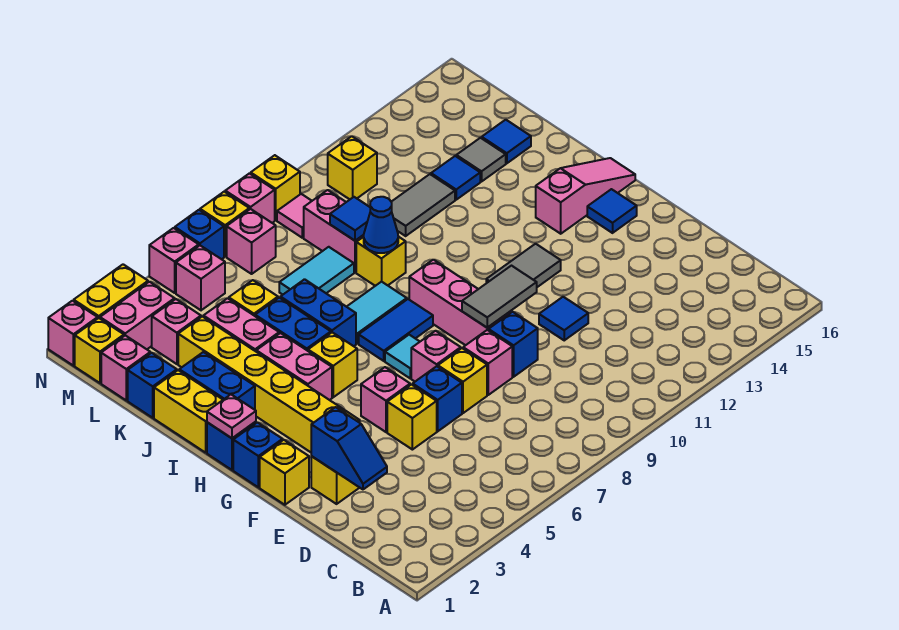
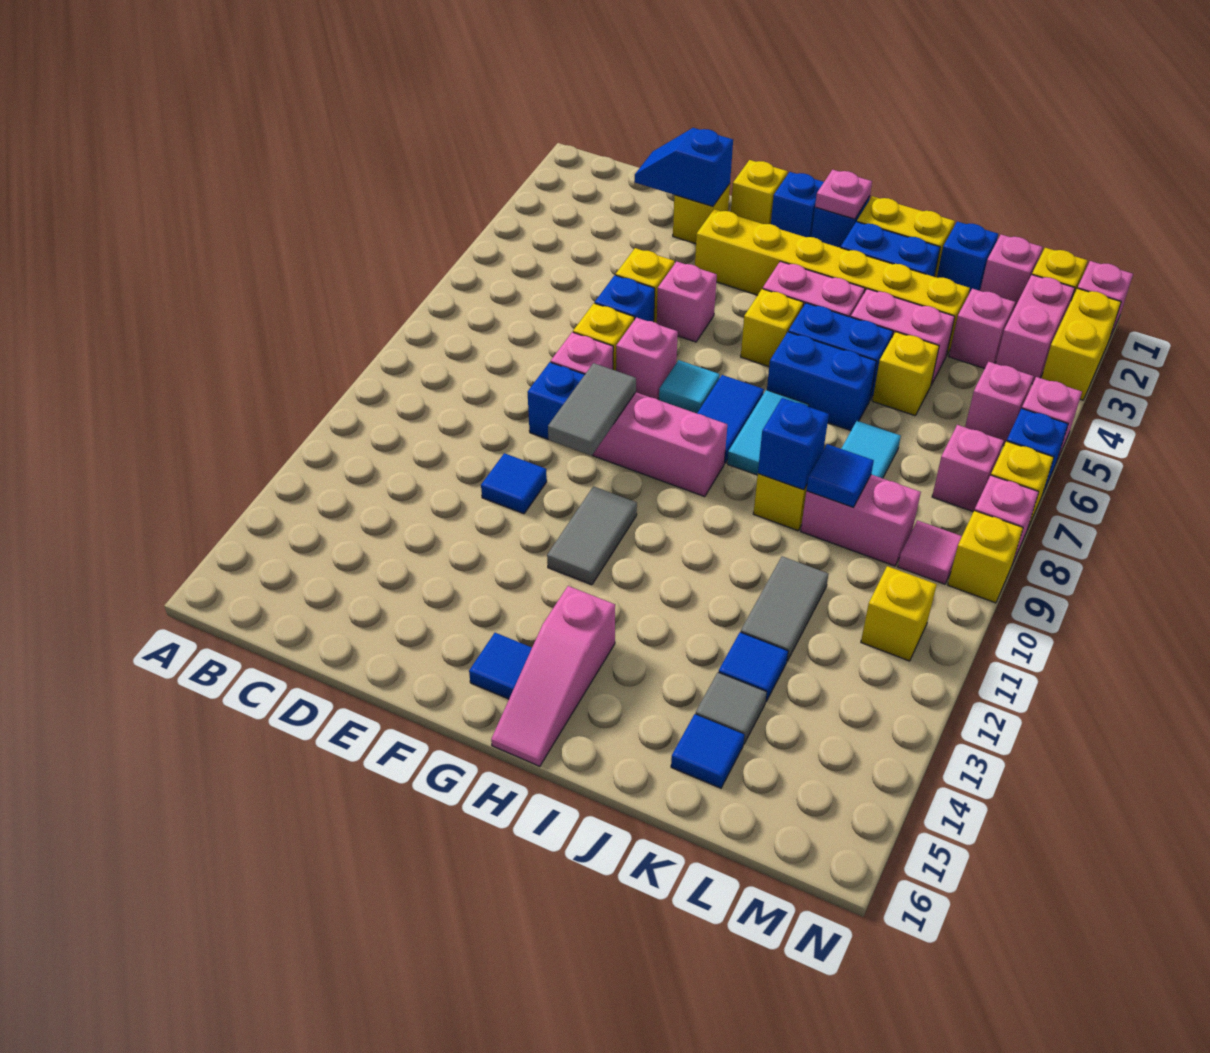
blue cone J9 level 2 -> blue brick J9 level 2

